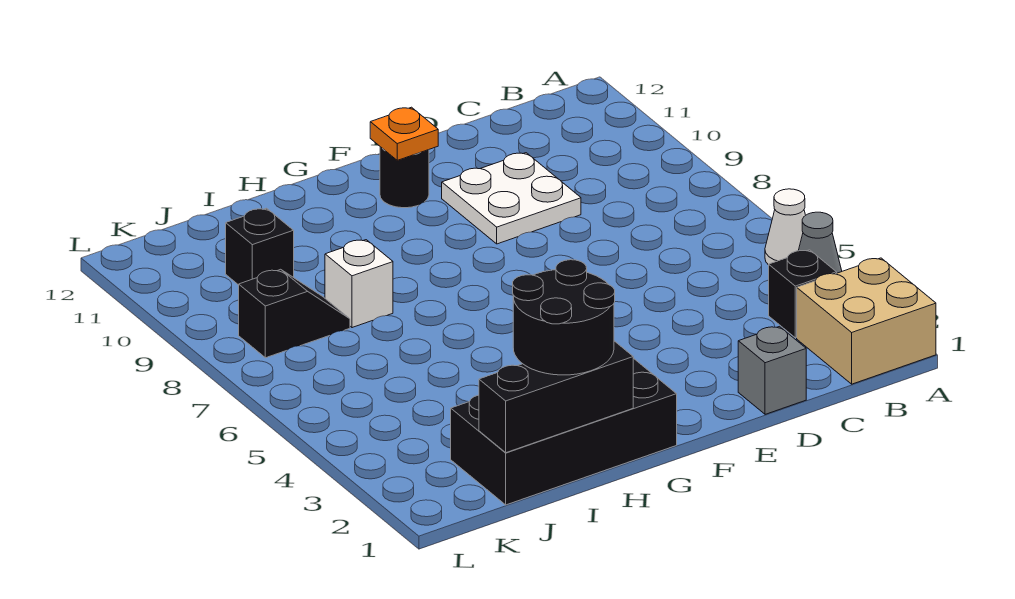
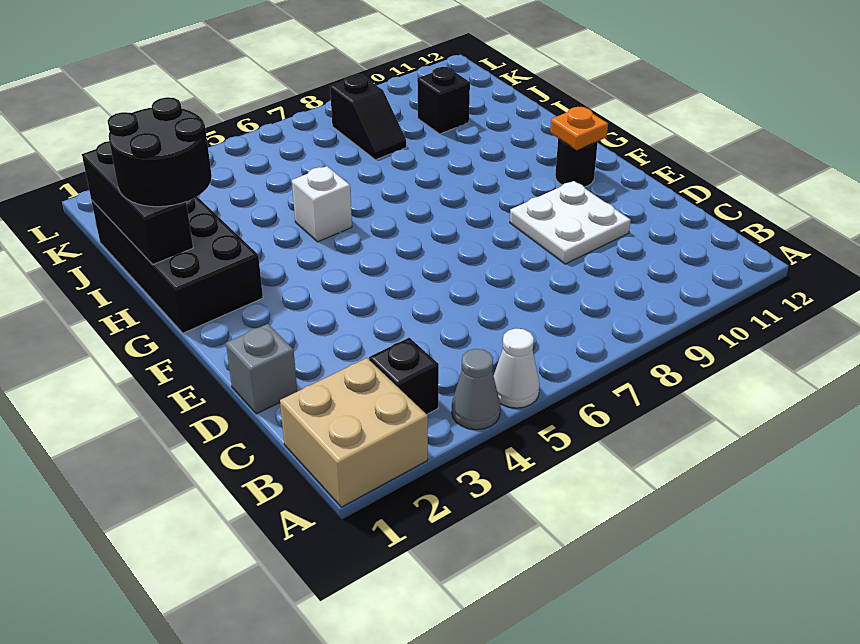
white brick I8 level 1 -> white brick H5 level 1

